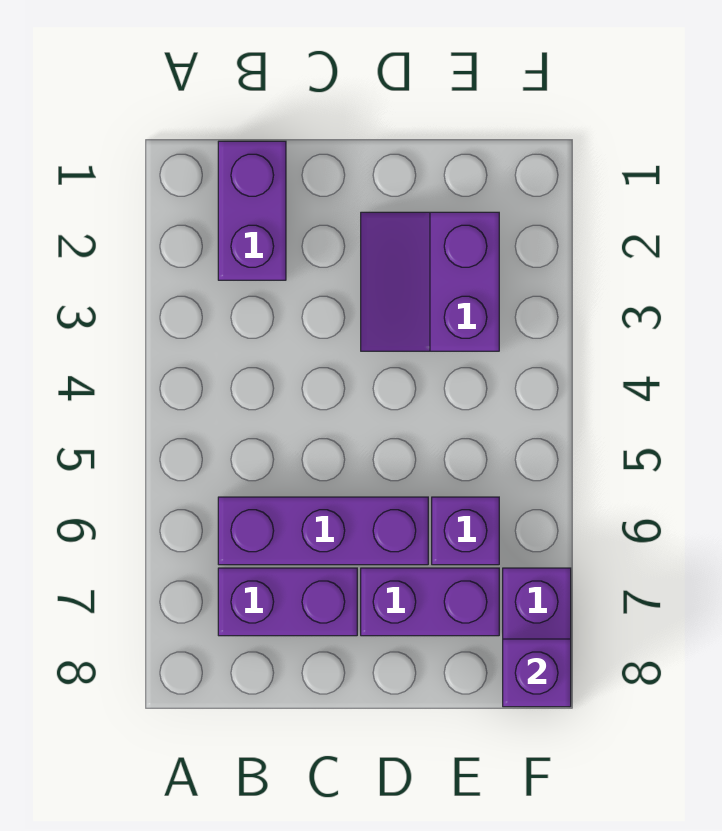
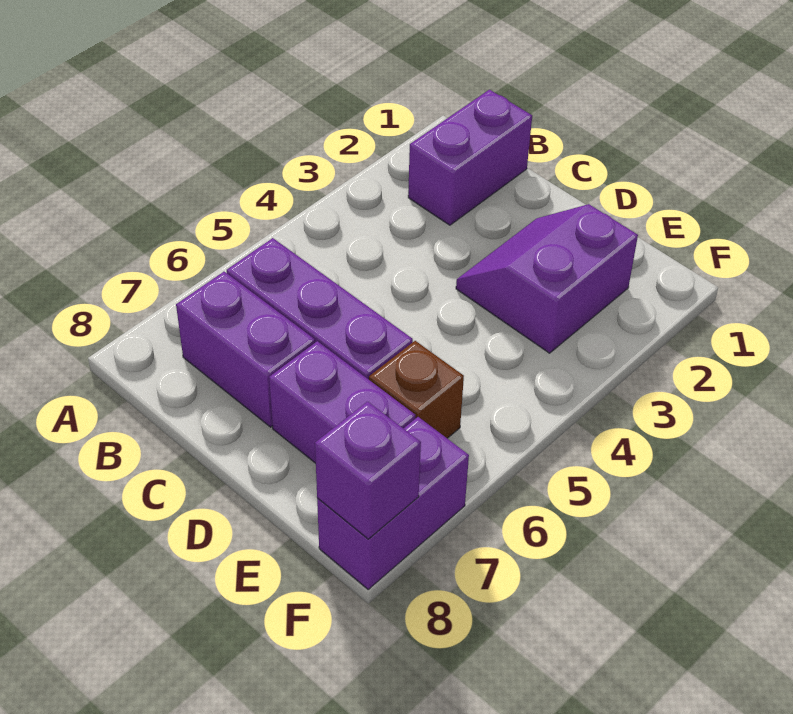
purple brick E6 level 1 -> brown brick E6 level 1

